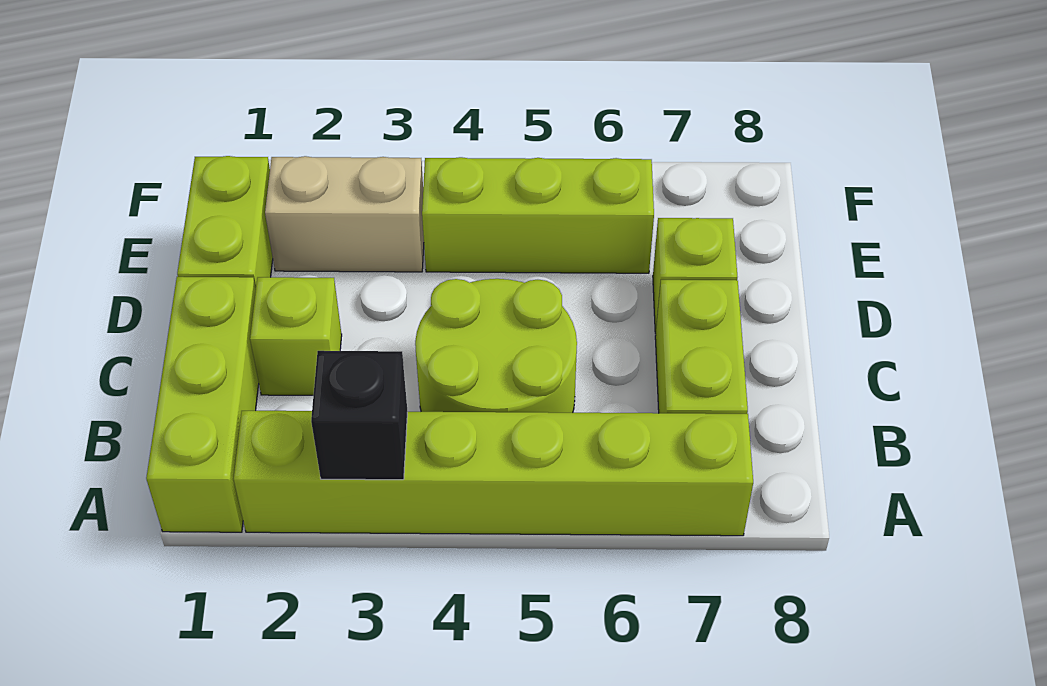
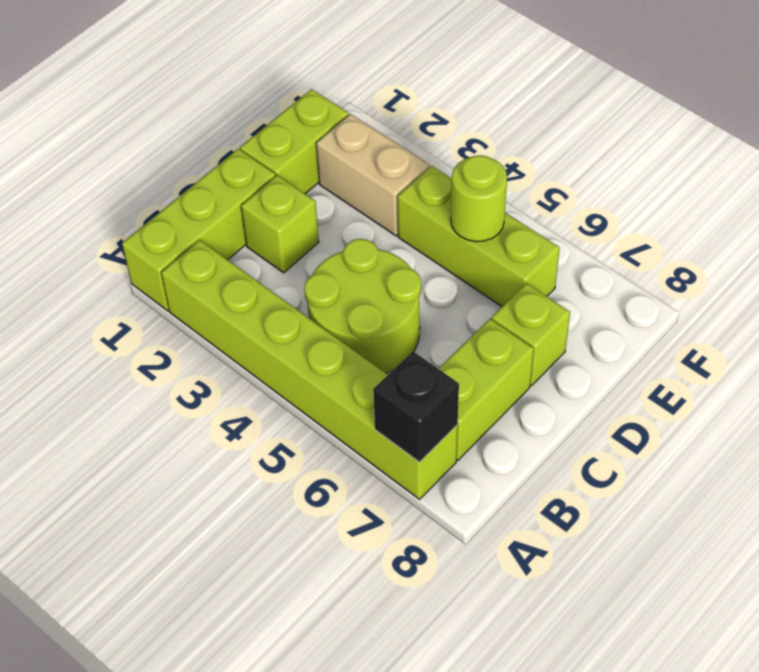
black brick A3 level 2 -> black brick A7 level 2
none -> lime round brick E5 level 2

